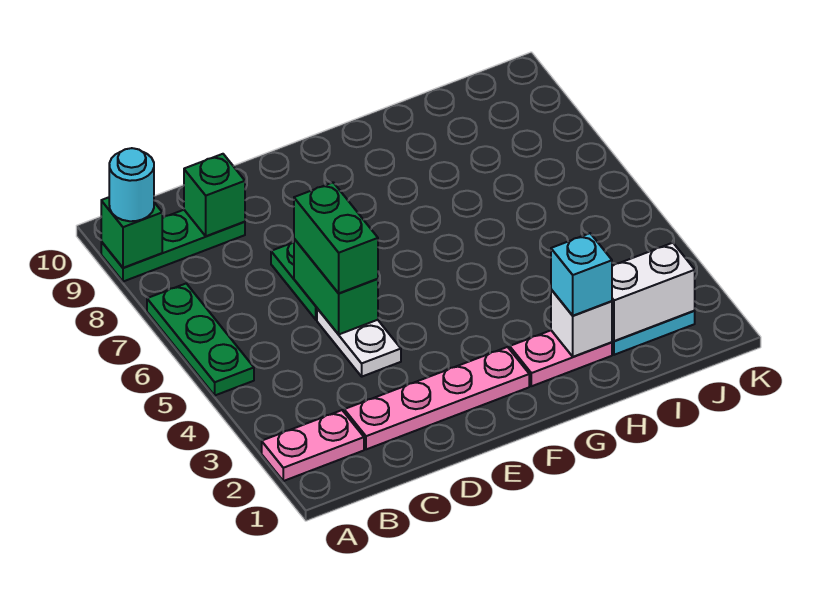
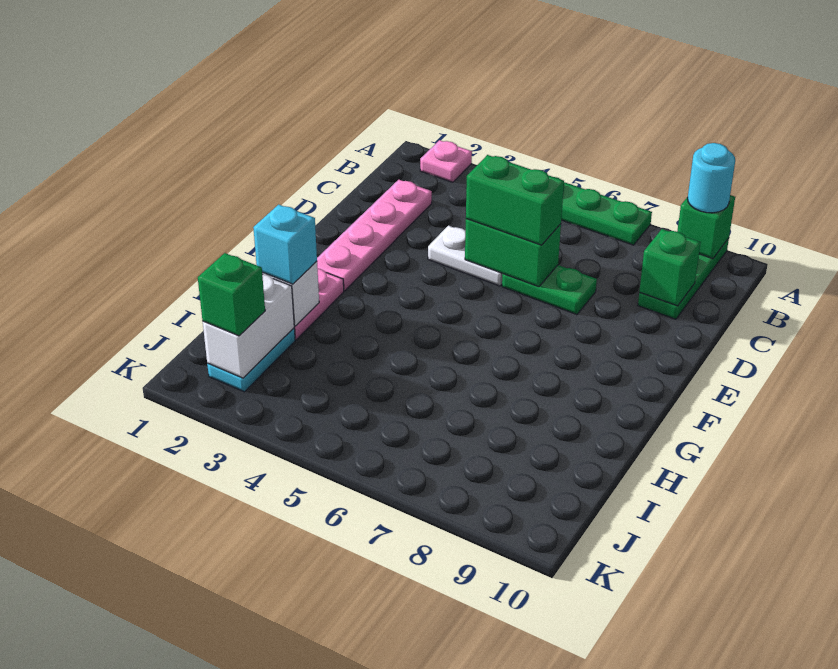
pink plate A2:B2 level 1 -> pink plate A2 level 1
none -> green brick J2 level 3

